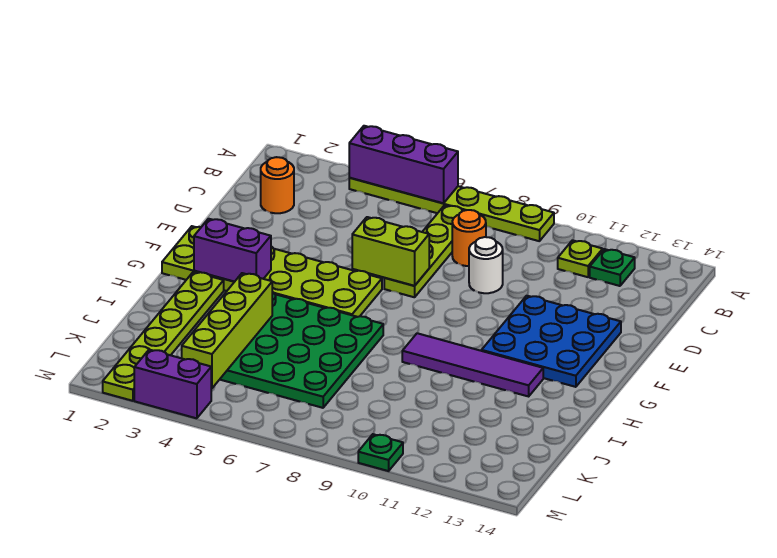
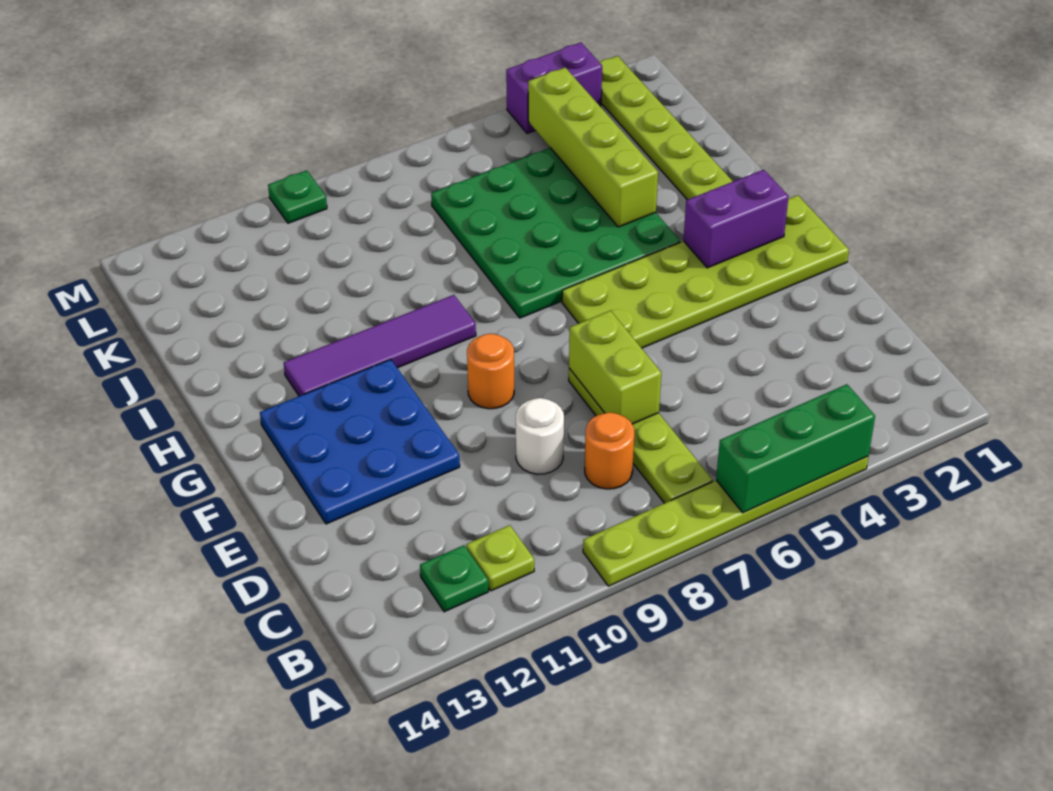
purple brick A4:A6 level 2 -> green brick A4:A6 level 2
orange round brick C2 level 1 -> orange round brick F9 level 1
lime brick E6:E7 level 2 -> lime brick D7:E7 level 2

